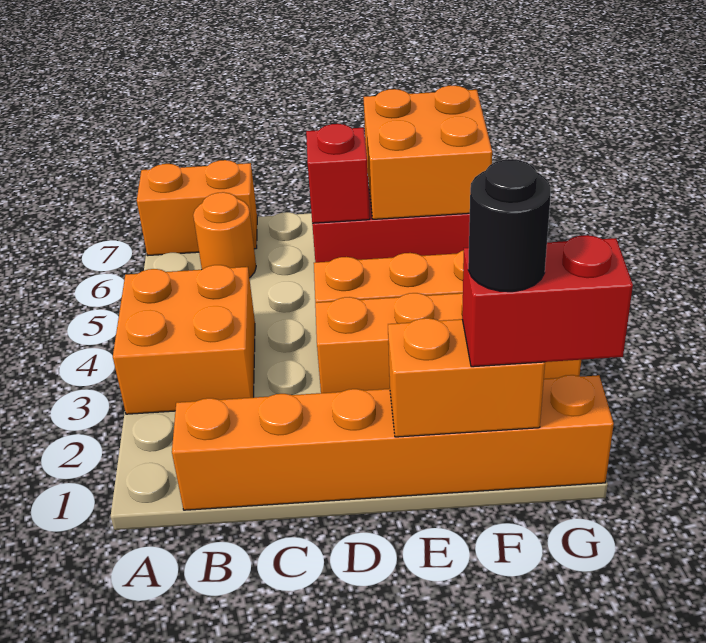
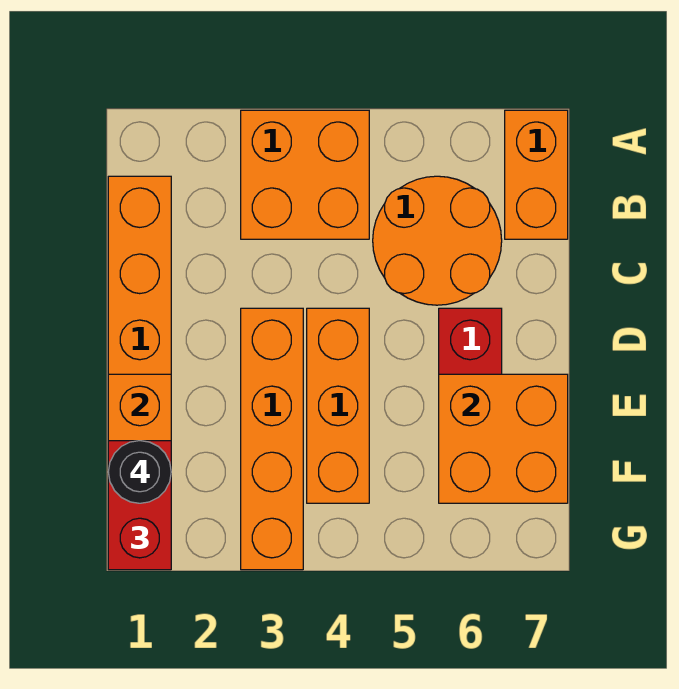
orange round brick B6 level 1 -> orange round brick B5:C6 level 1
red brick D6 level 2 -> none

